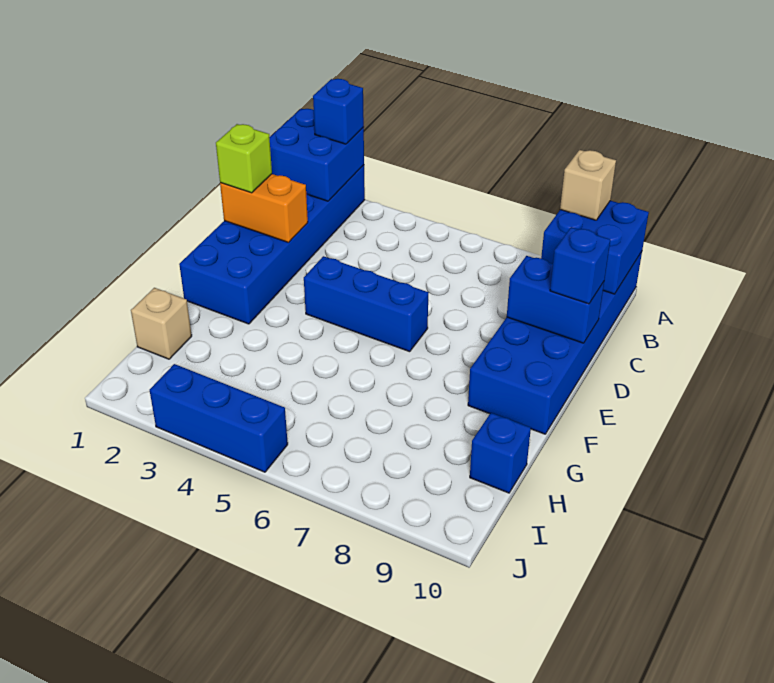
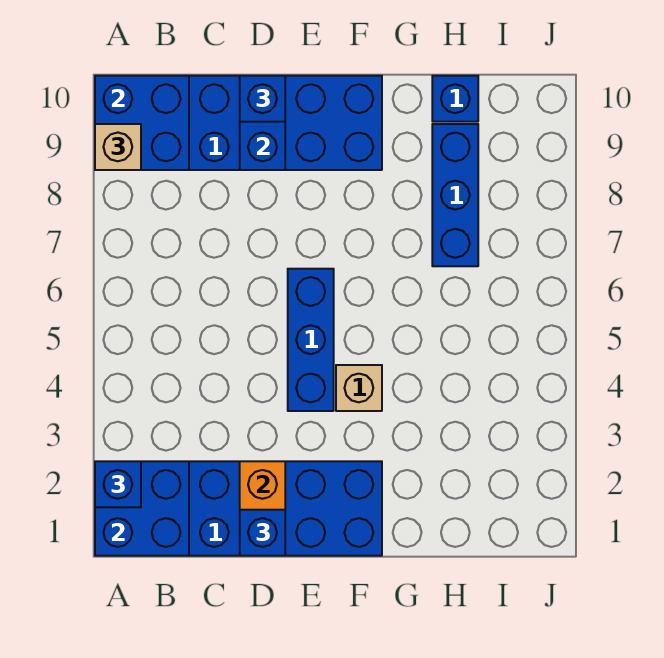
lime brick D1 level 3 -> blue brick D1 level 3
tan brick H1 level 1 -> tan brick F4 level 1
blue brick J3:J5 level 1 -> blue brick H7:H9 level 1

